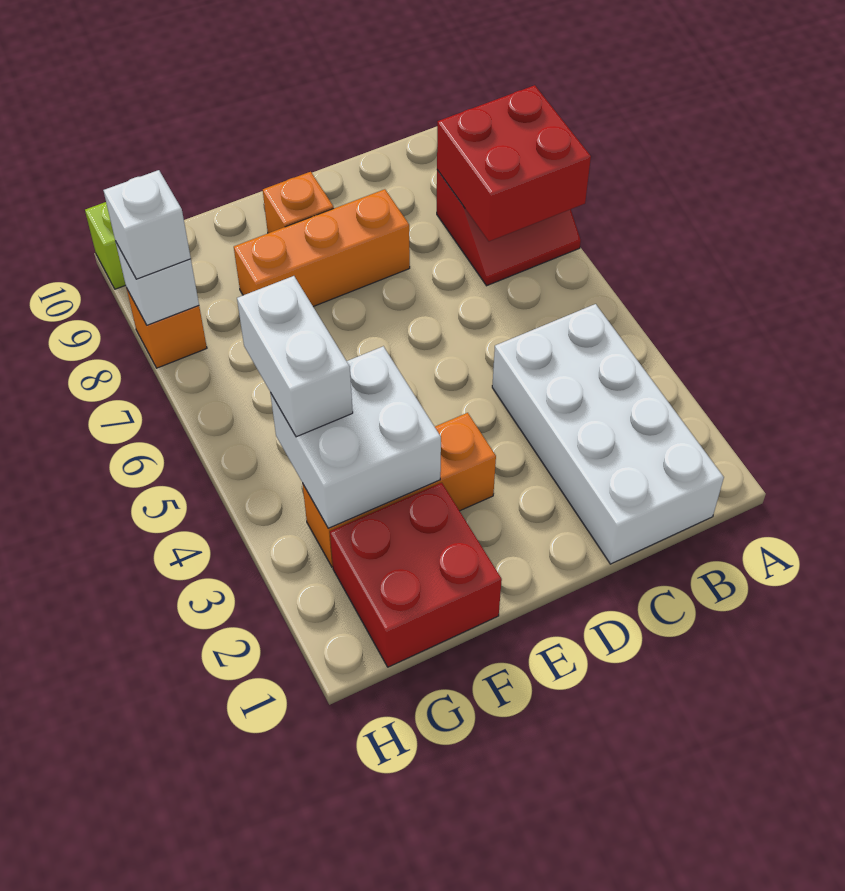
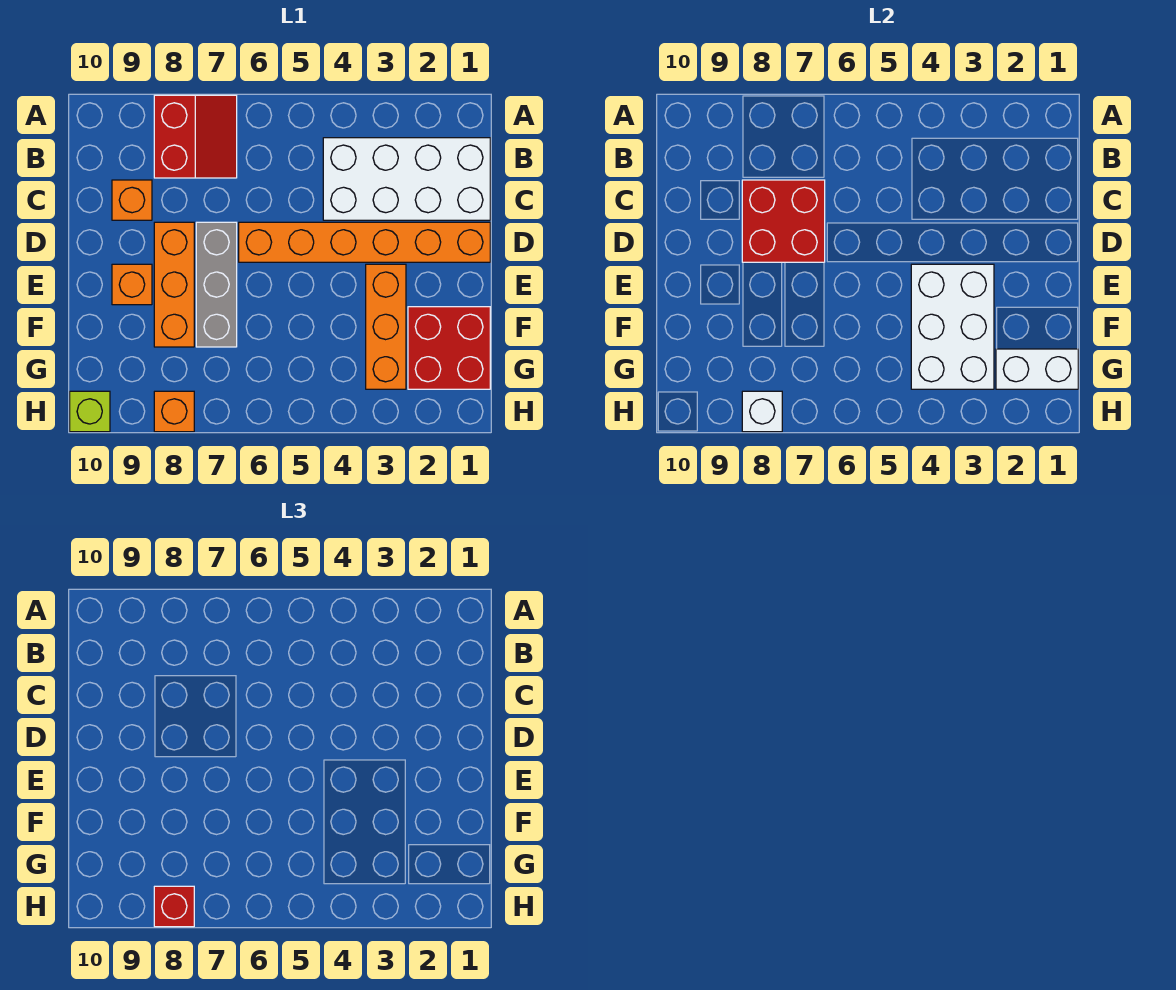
red brick A7:B8 level 2 -> red brick C7:D8 level 2
none -> orange brick C9 level 1
none -> orange brick D1:D6 level 1
none -> grey brick D7:F7 level 1
white brick F3:G4 level 2 -> white brick E3:G4 level 2
white brick G4:G5 level 3 -> white brick G1:G2 level 2
white brick H8 level 3 -> red brick H8 level 3

